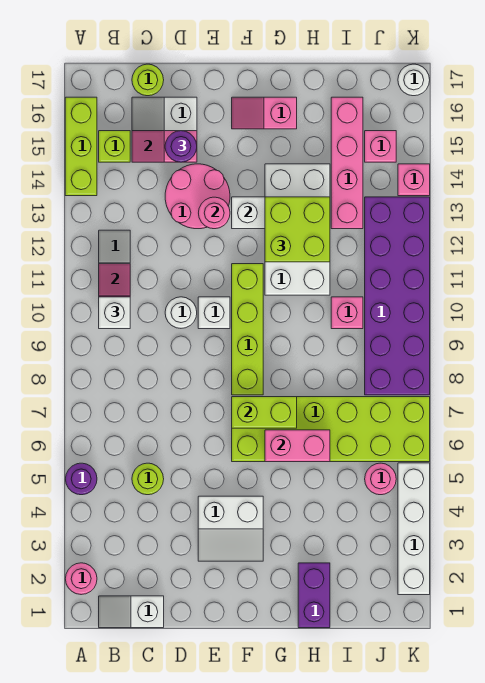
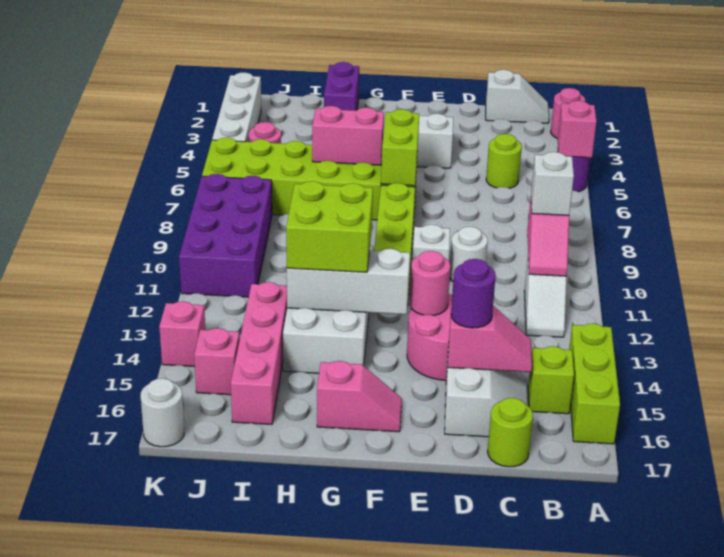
lime brick F7:G7 level 2 -> lime brick F6:F7 level 2
pink brick I10 level 1 -> pink brick A5 level 2
purple brick J8:K13 level 1 -> purple brick J8:K11 level 1

